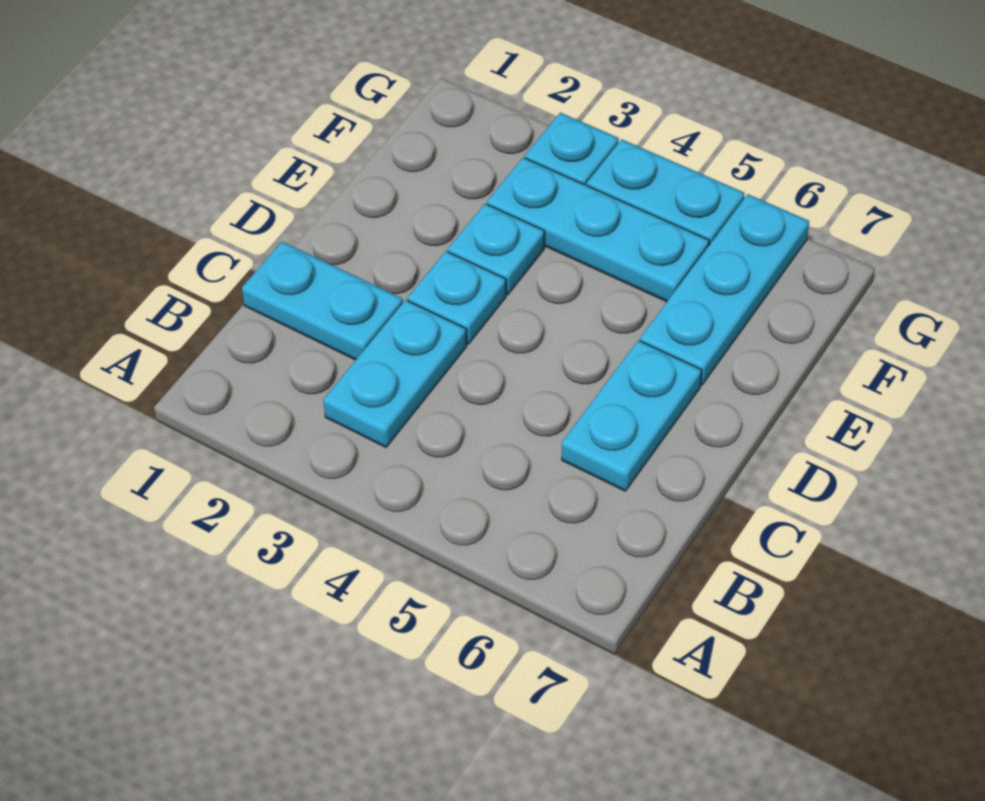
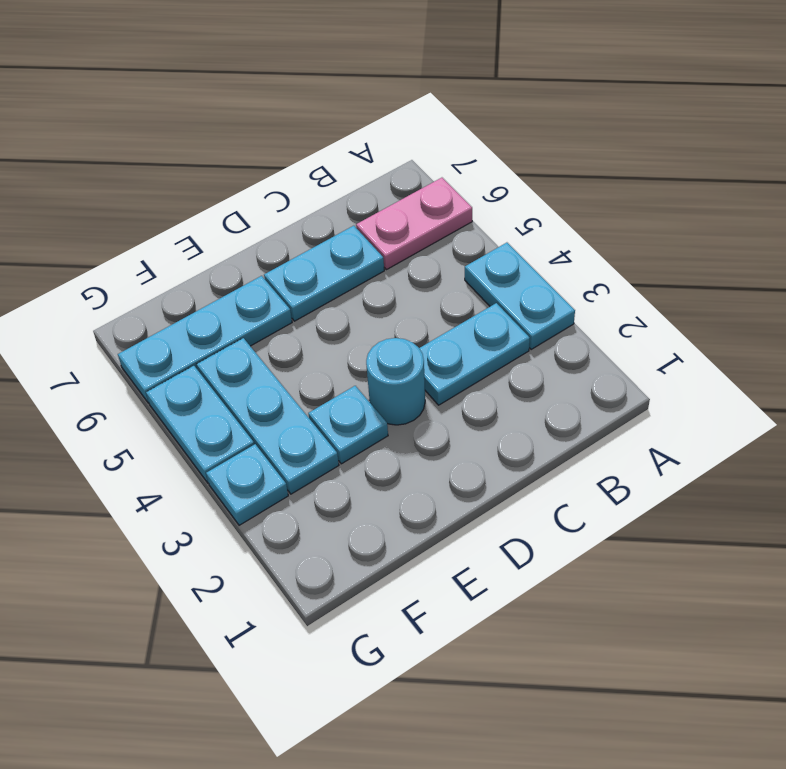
none -> pink plate A6:B6 level 1
cyan plate C1:C2 level 1 -> cyan plate A3:A4 level 1
cyan plate D3 level 1 -> cyan round brick D3 level 1

